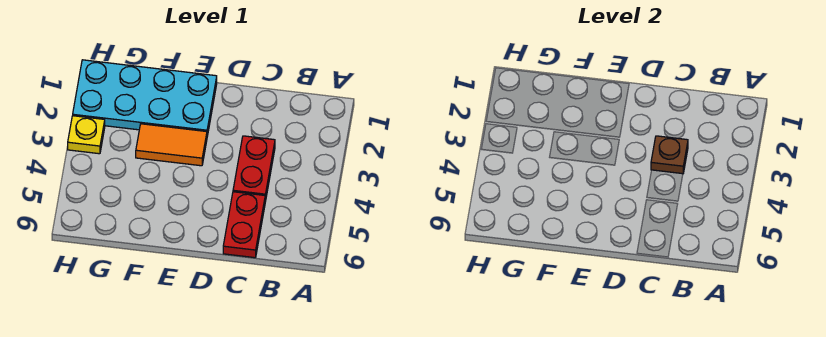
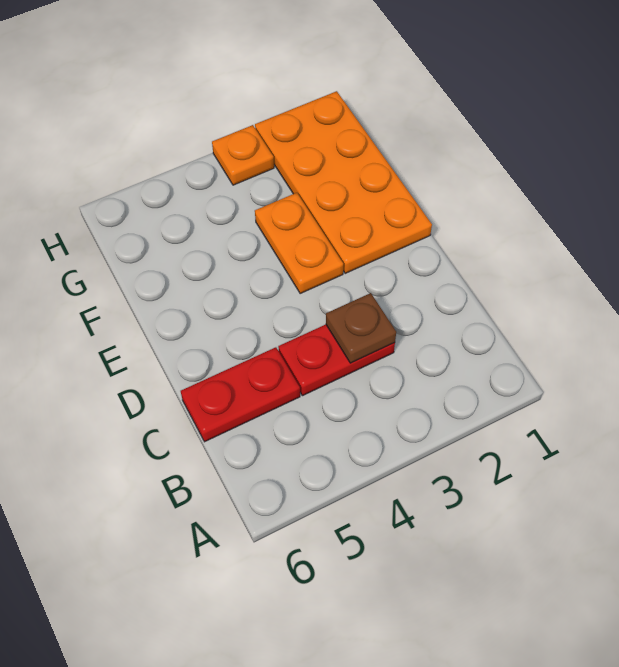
cyan plate E1:H2 level 1 -> orange plate E1:H2 level 1
orange tile E3:F3 level 1 -> orange plate E3:F3 level 1
yellow plate H3 level 1 -> orange plate H3 level 1

